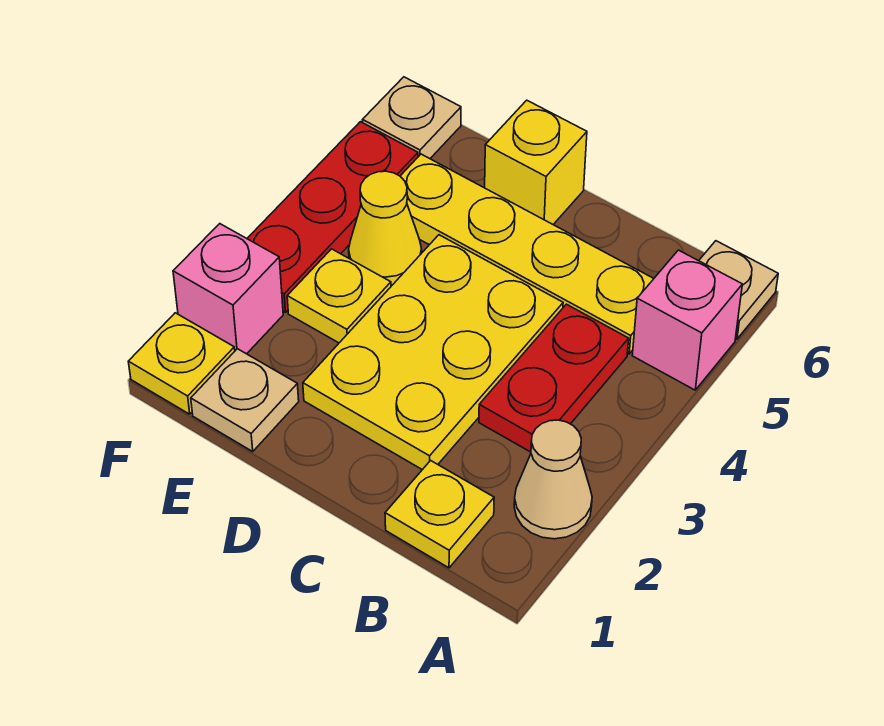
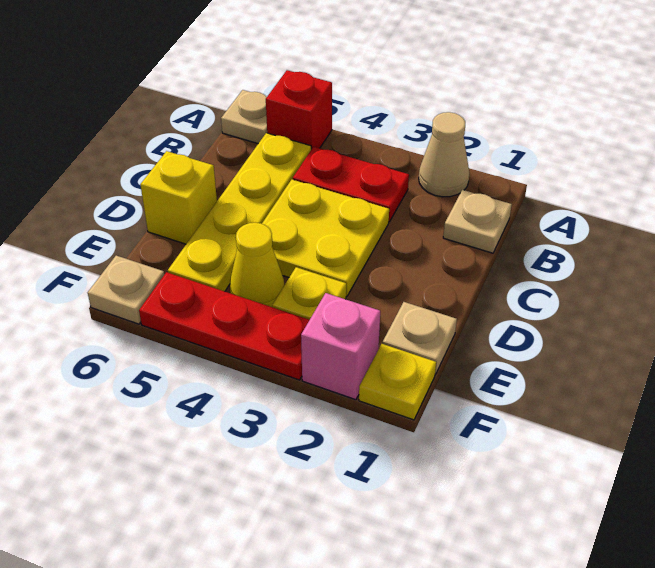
pink brick A5 level 1 -> red brick A5 level 1
yellow plate B1 level 1 -> tan plate B1 level 1
yellow plate C2:D4 level 1 -> yellow plate C3:D4 level 1

